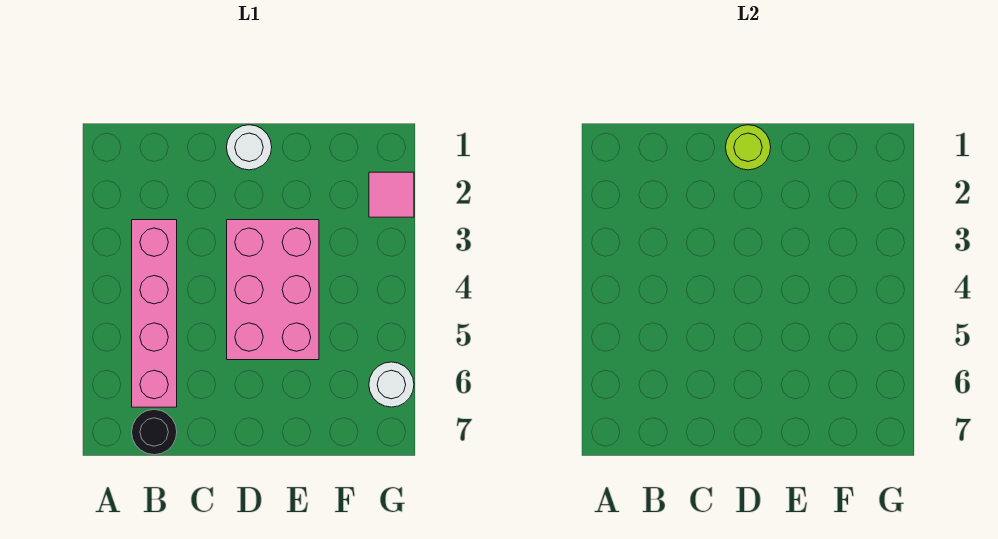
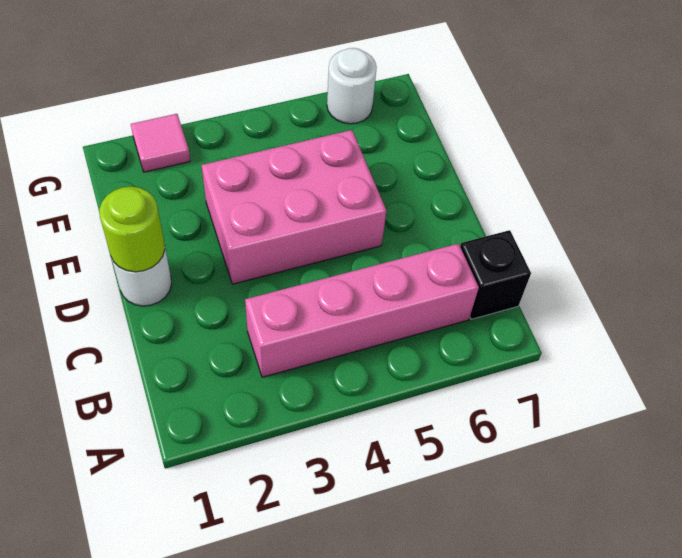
black round brick B7 level 1 -> black brick B7 level 1

